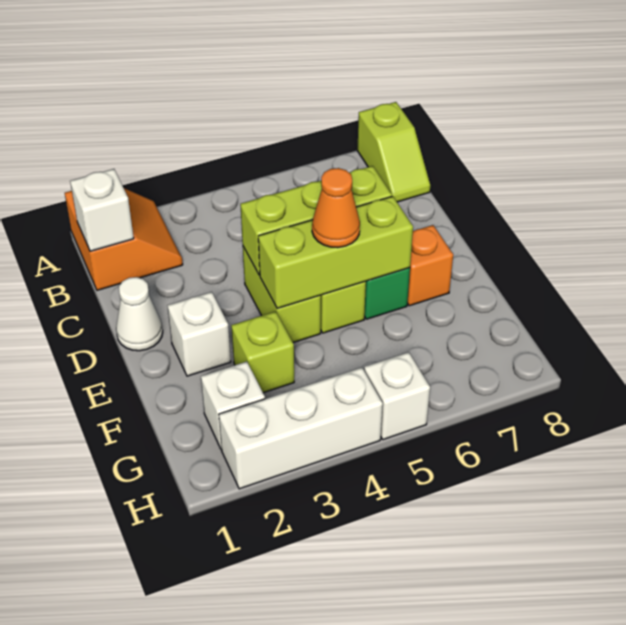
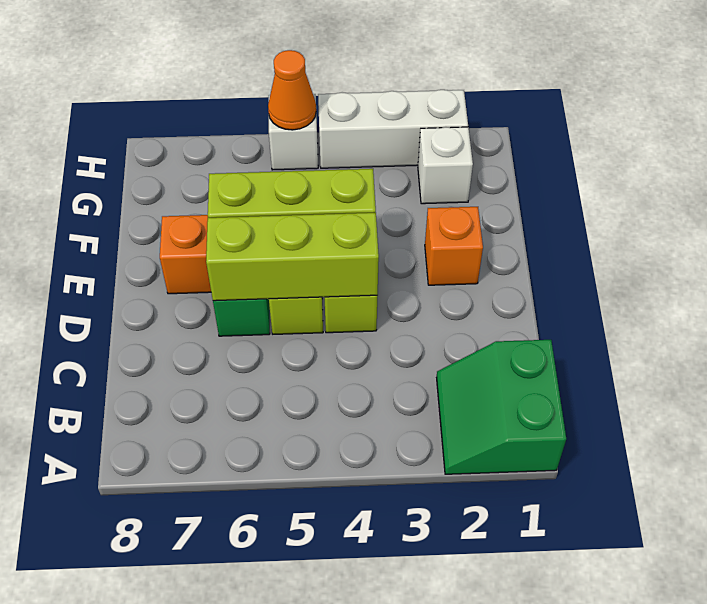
orange slope A1:B2 level 1 top 1 -> green slope A1:B2 level 1 top 1
lime slope A8:B8 level 1 top A -> none
white brick B1 level 2 -> none
white cone D1 level 1 -> none
white brick E2 level 1 -> orange brick E2 level 1
orange cone E5 level 3 -> orange cone H5 level 2
lime brick F3 level 1 -> none

